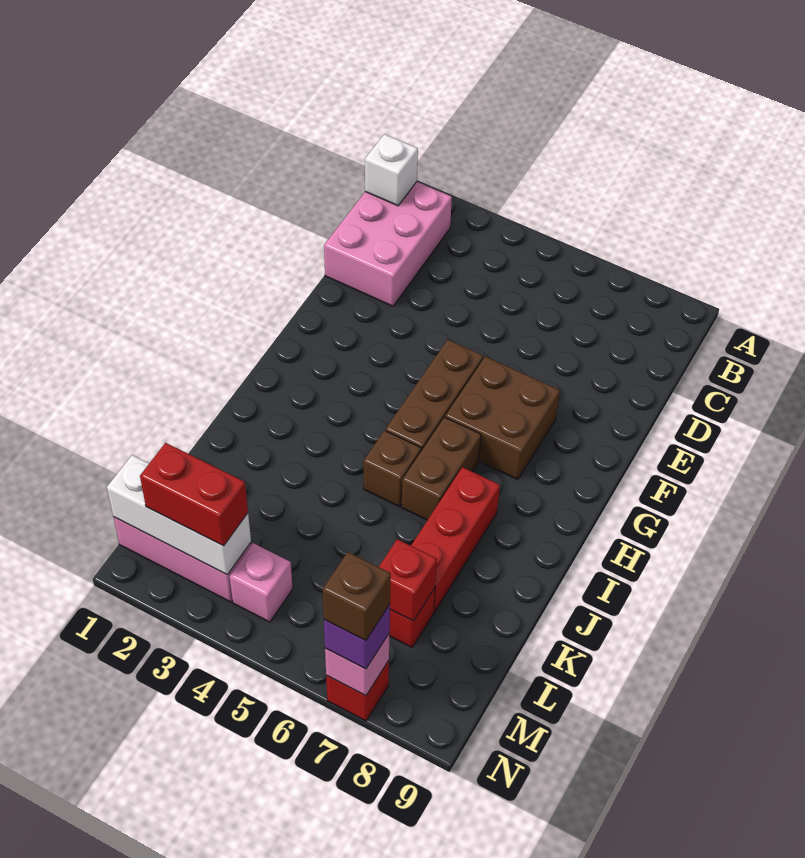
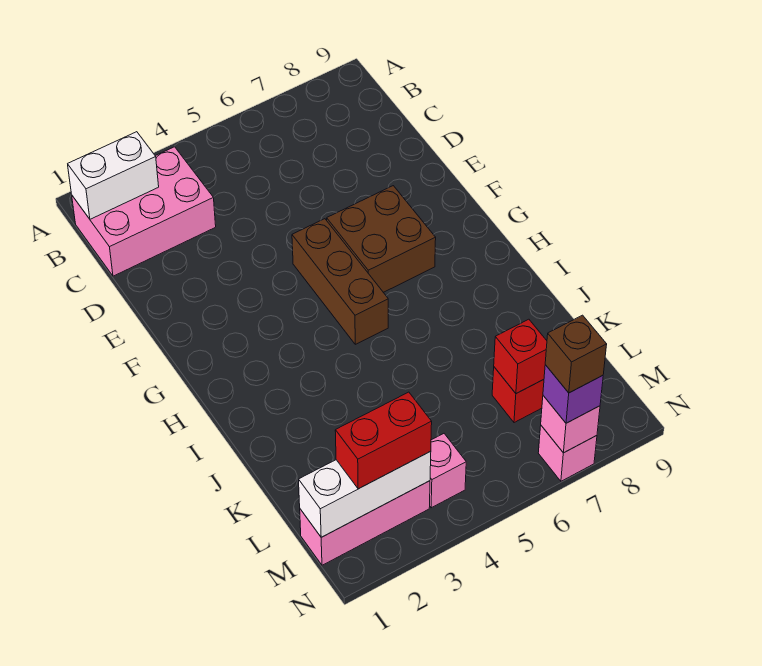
pink brick B1:D2 level 1 -> pink brick B1:C3 level 1
white brick B1 level 2 -> white brick B1:B2 level 2
brown brick H6:I6 level 1 -> none
brown brick I5 level 1 -> none
red brick I7:K7 level 1 -> none
red brick N7 level 1 -> pink brick N7 level 1

